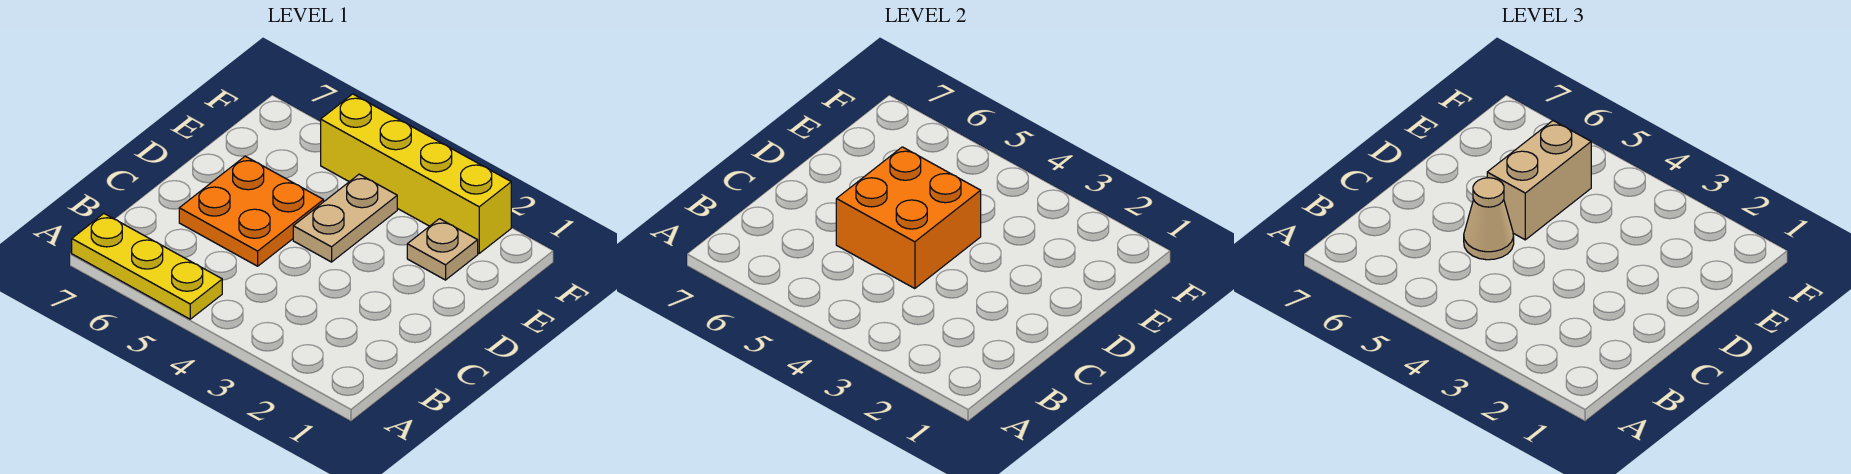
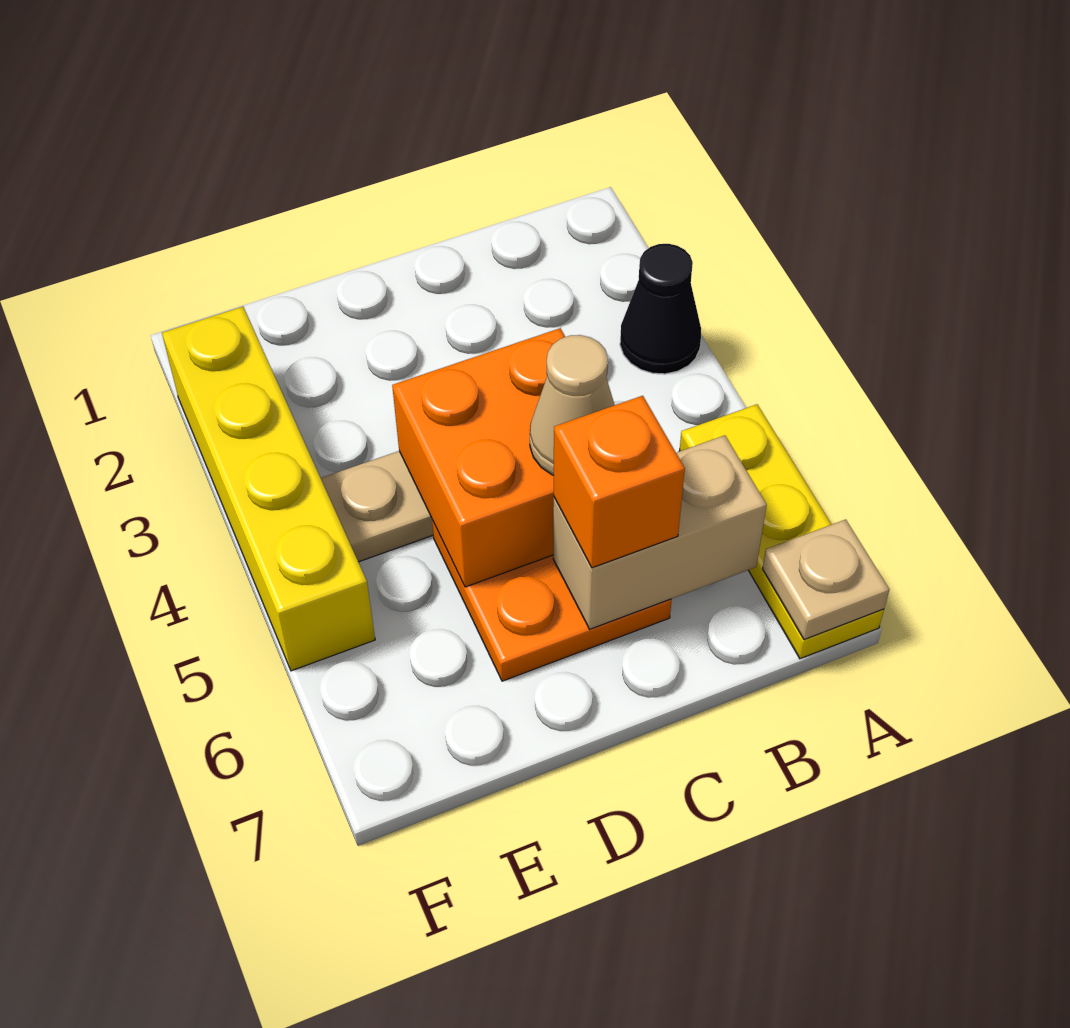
none -> black cone A3 level 1
none -> orange brick C6 level 3
tan brick D5:E5 level 3 -> tan brick B6:C6 level 2
tan plate E2 level 1 -> tan plate A7 level 2

